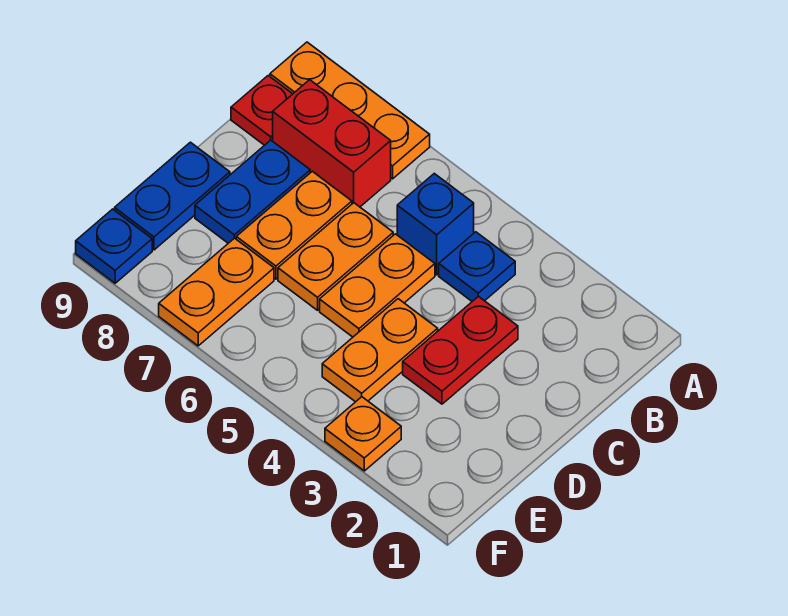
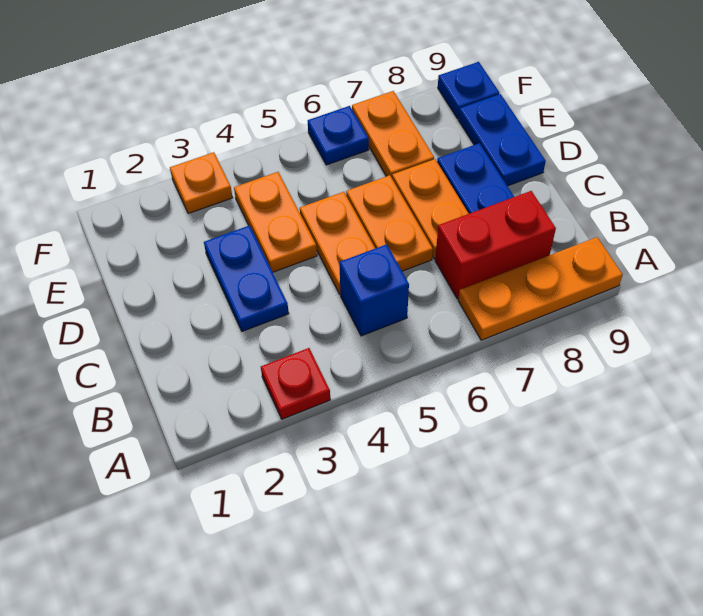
blue plate B4 level 1 -> blue plate F6 level 1
red plate B9 level 1 -> red plate A3 level 1
red plate C3:D3 level 1 -> blue plate C3:D3 level 1

